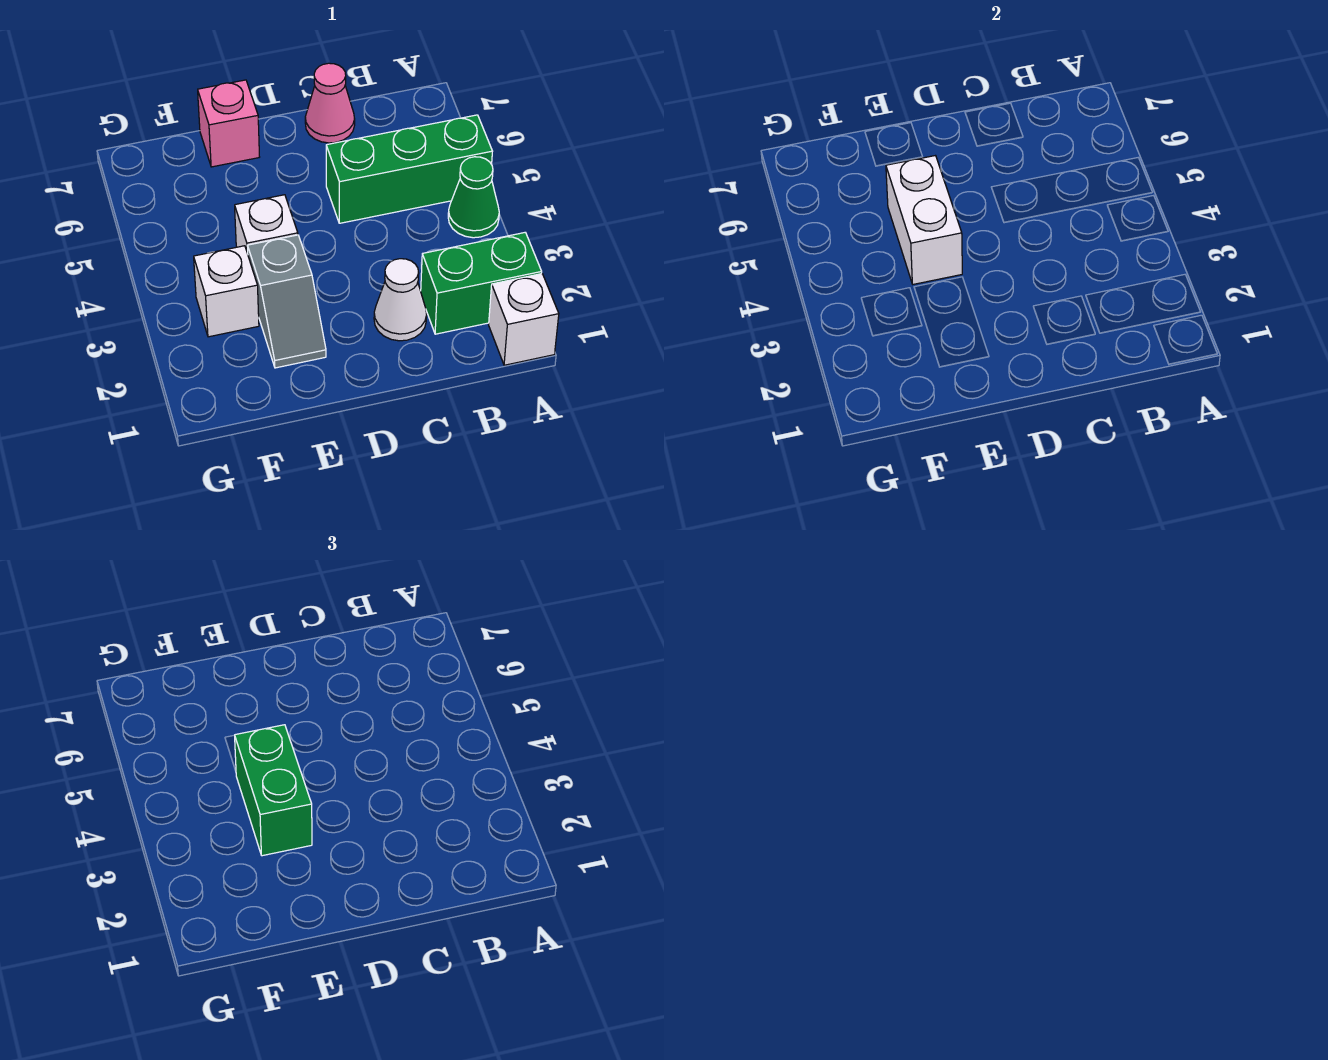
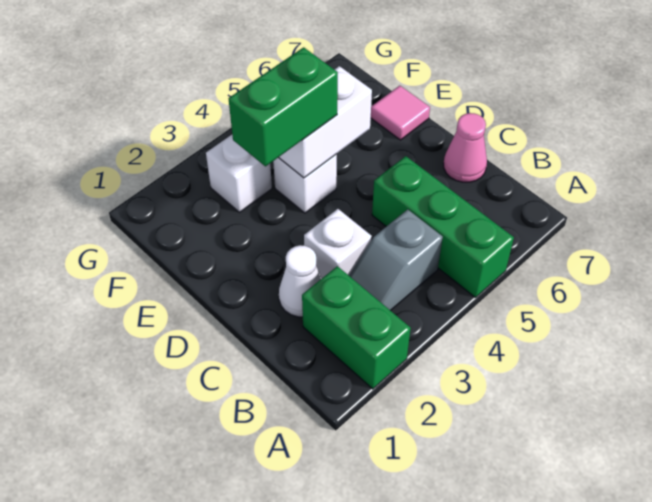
white brick A1 level 1 -> white brick C3 level 1
green cone A4 level 1 -> none
grey slope E2:E3 level 1 top 3 -> grey slope B3:B4 level 1 top 4
pink brick E7 level 1 -> pink tile E7 level 1

